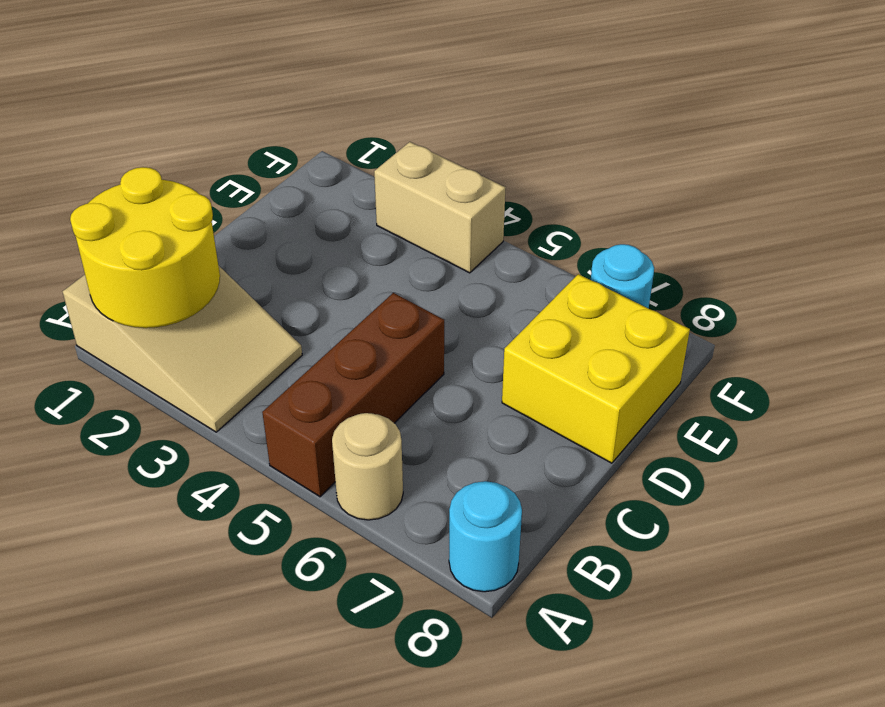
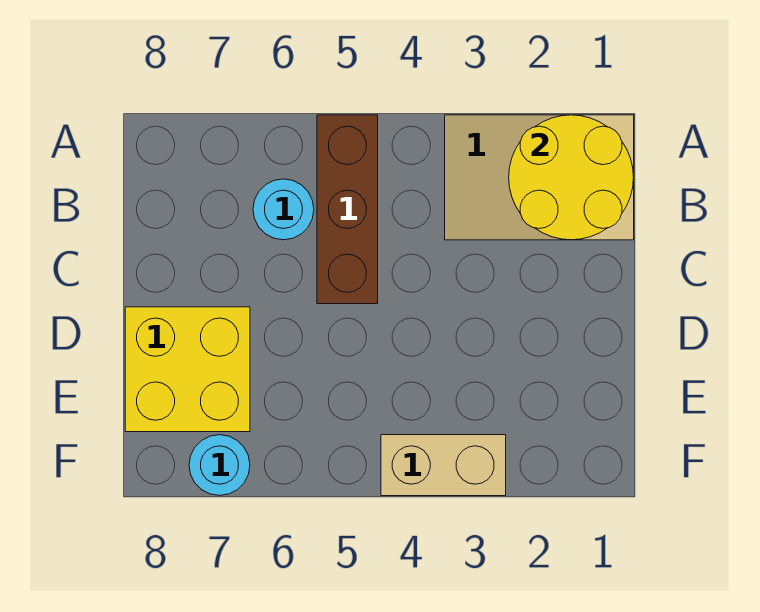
tan round brick A6 level 1 -> none
cyan round brick A8 level 1 -> cyan round brick B6 level 1

